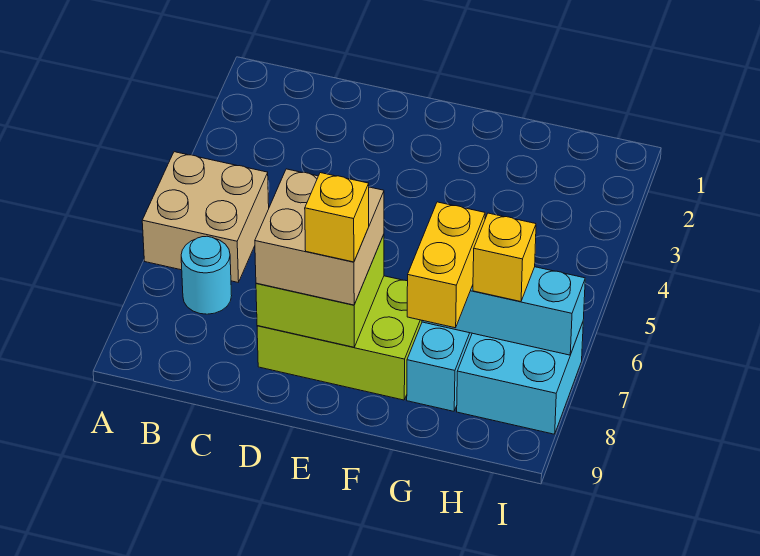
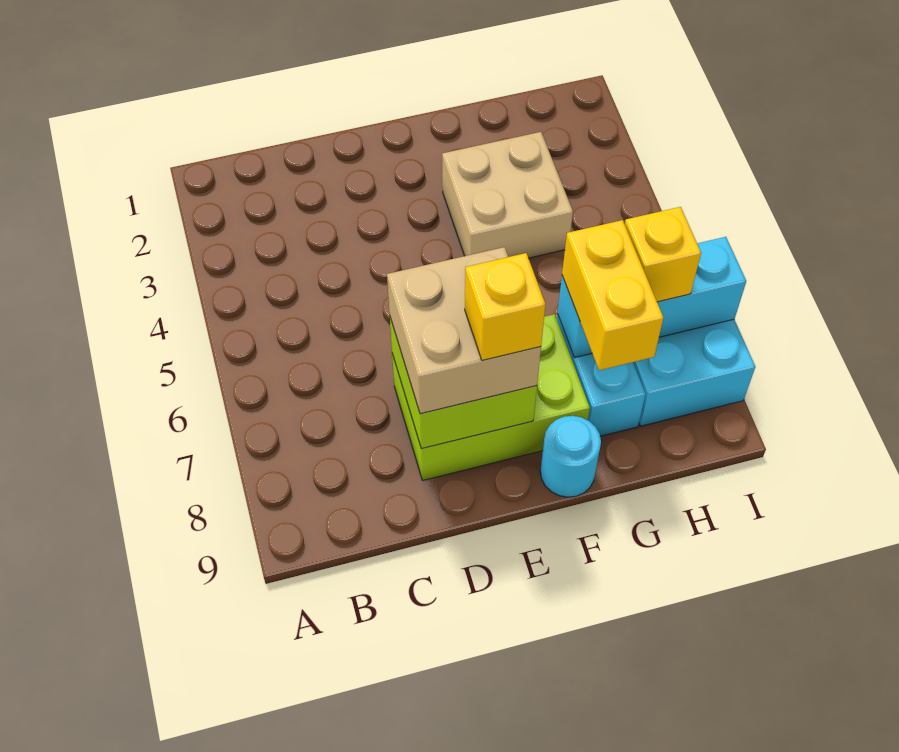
tan brick A5:B6 level 1 -> tan brick F3:G4 level 1
cyan round brick B7 level 1 -> cyan round brick F9 level 1

